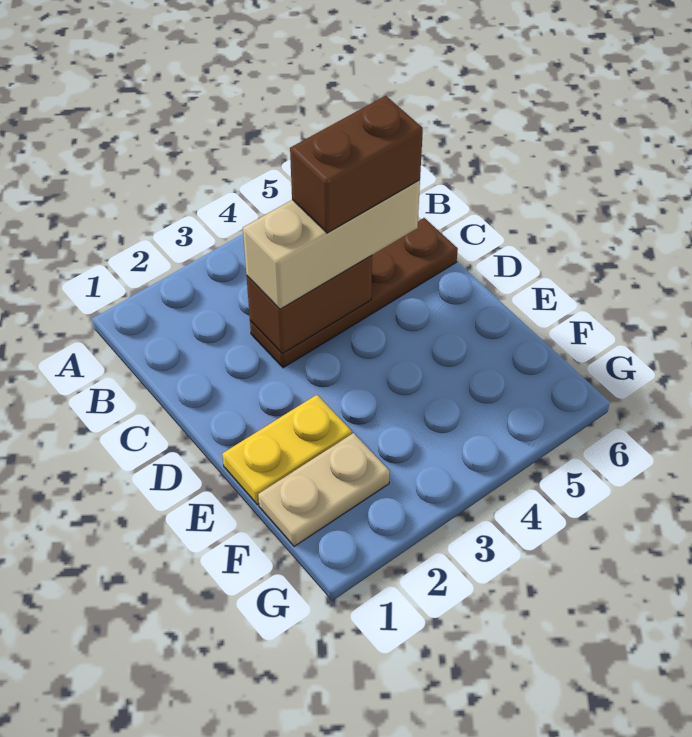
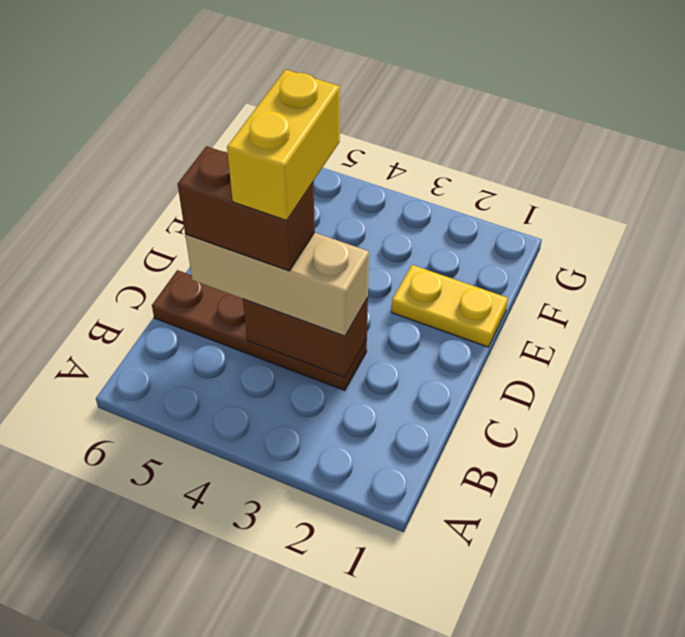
none -> yellow brick C4:D4 level 5
tan plate F1:F2 level 1 -> none

